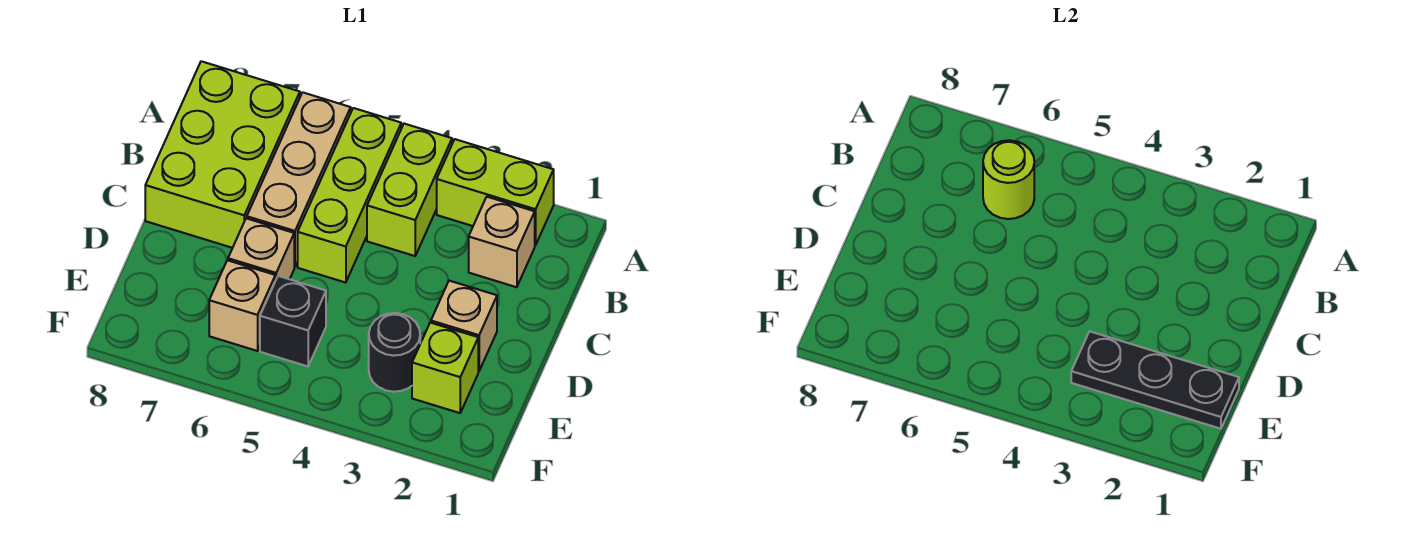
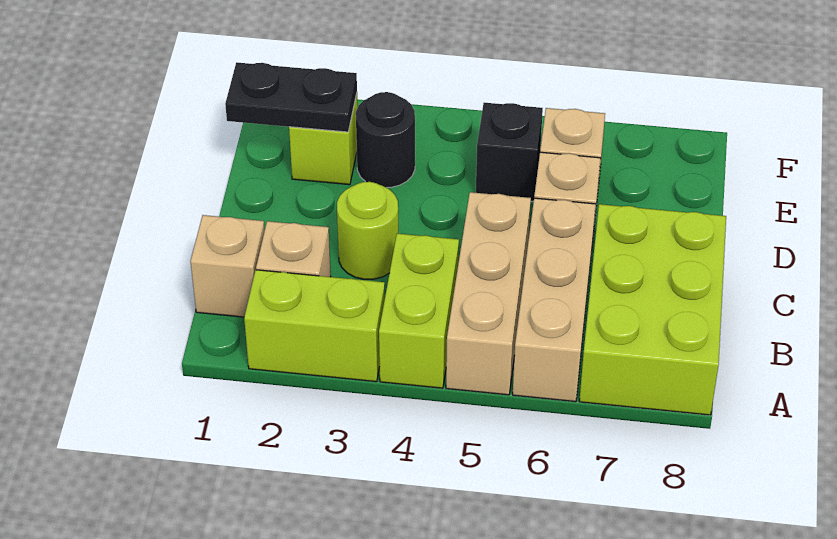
lime brick A5:C5 level 1 -> tan brick A5:C5 level 1
lime round brick B6 level 2 -> lime round brick C3 level 1
tan brick D2 level 1 -> tan brick B1 level 1
black plate E1:E3 level 2 -> black plate E1:E2 level 2

